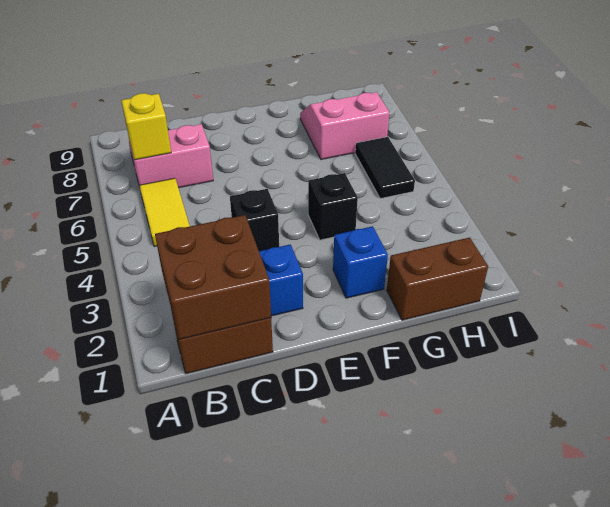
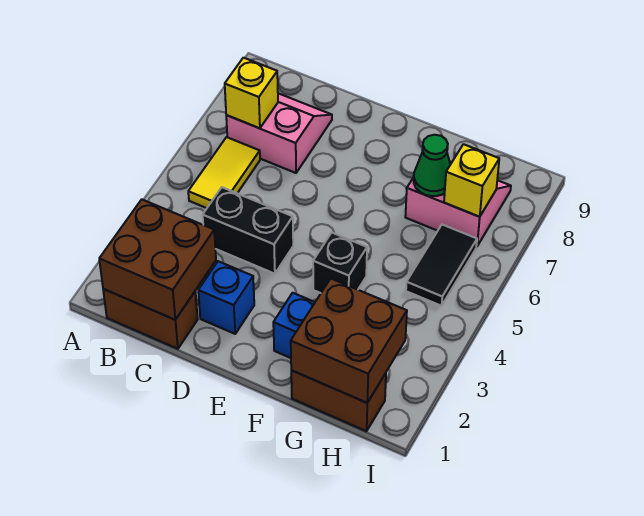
black brick D4 level 1 -> black brick C4:D4 level 1
none -> brown brick G1:H2 level 2
none -> green cone G7 level 2
none -> yellow brick H7 level 2

